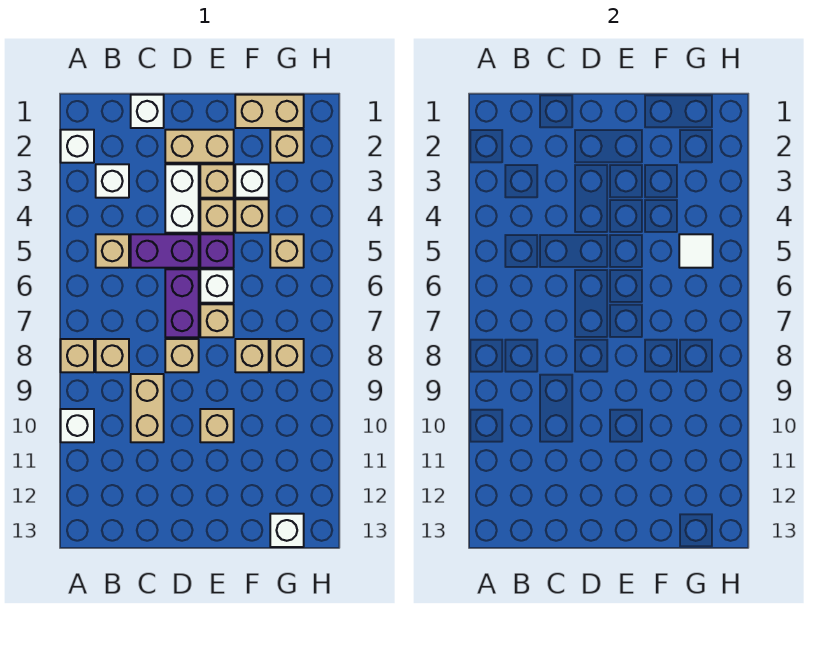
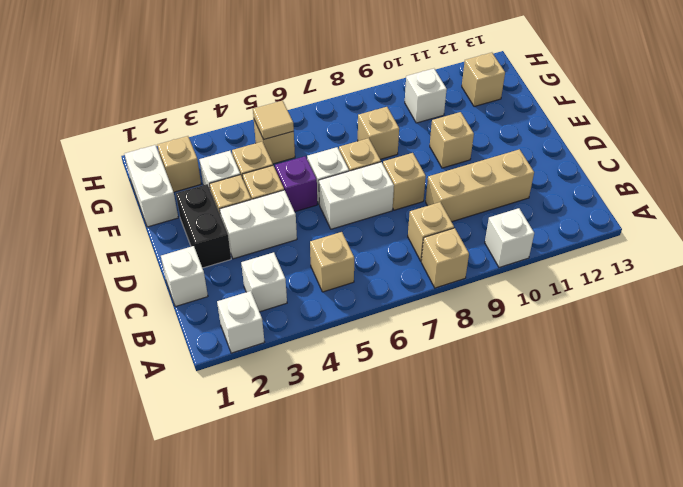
purple brick C5:D5 level 1 -> none
tan brick C9:C10 level 1 -> tan brick C9:C11 level 1
tan brick D2:E2 level 1 -> black brick D2:E2 level 1
purple brick D6:D7 level 1 -> white brick D6:D7 level 1
tan brick F1:G1 level 1 -> white brick F1:G1 level 1
white tile G5 level 2 -> tan tile G5 level 2
tan brick G8 level 1 -> tan brick G12 level 1
white brick G13 level 1 -> white brick G10 level 1

